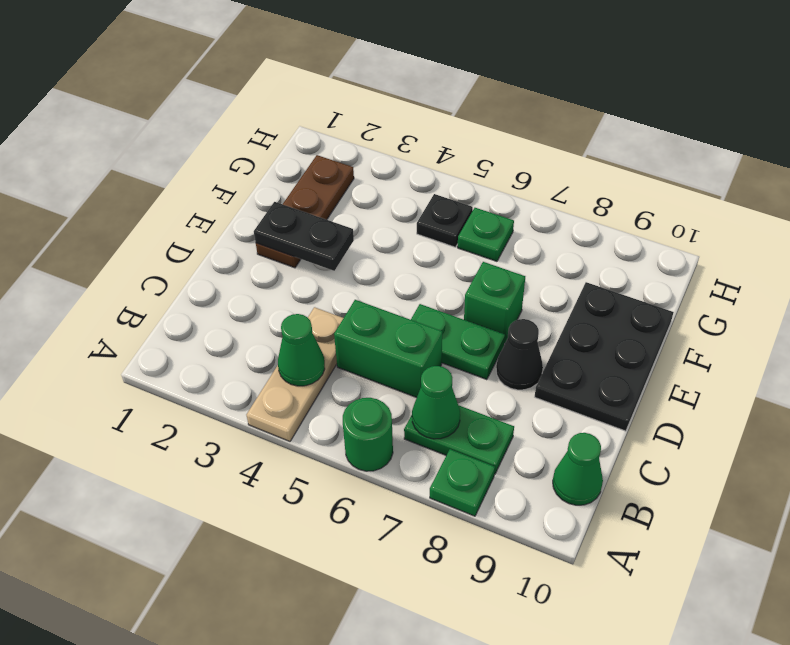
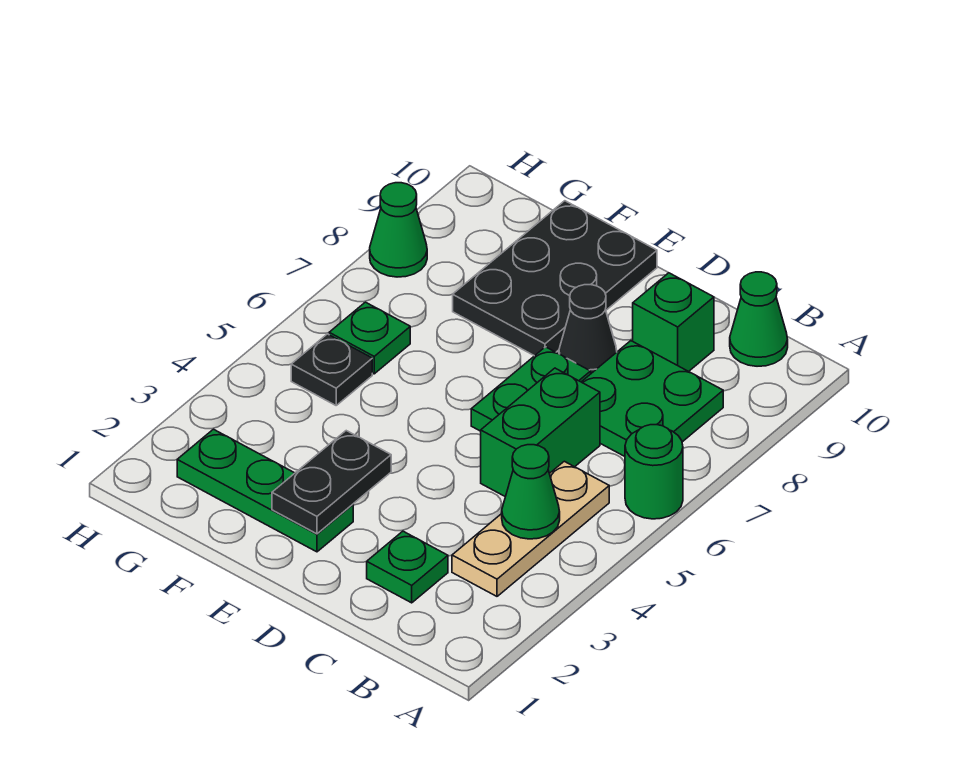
tan plate A4:C4 level 1 -> tan plate B3:B5 level 1
green plate A8 level 1 -> green plate C2 level 1
green plate B7:B8 level 1 -> green plate B7:C8 level 1
green cone B7 level 2 -> green cone H8 level 1
black plate D9:F10 level 1 -> black plate E8:F10 level 1
brown plate E2:G2 level 1 -> green plate E2:G2 level 1
green brick E7 level 1 -> green brick C9 level 1

